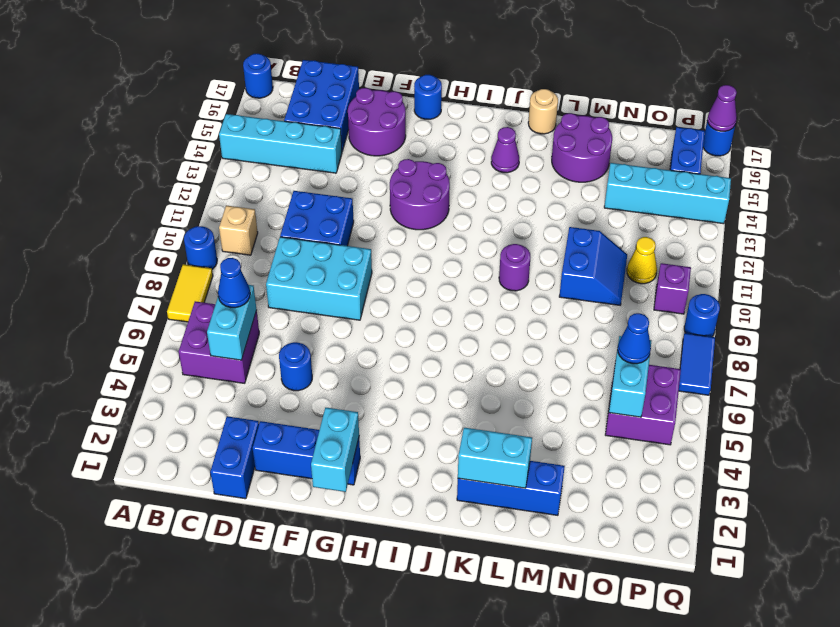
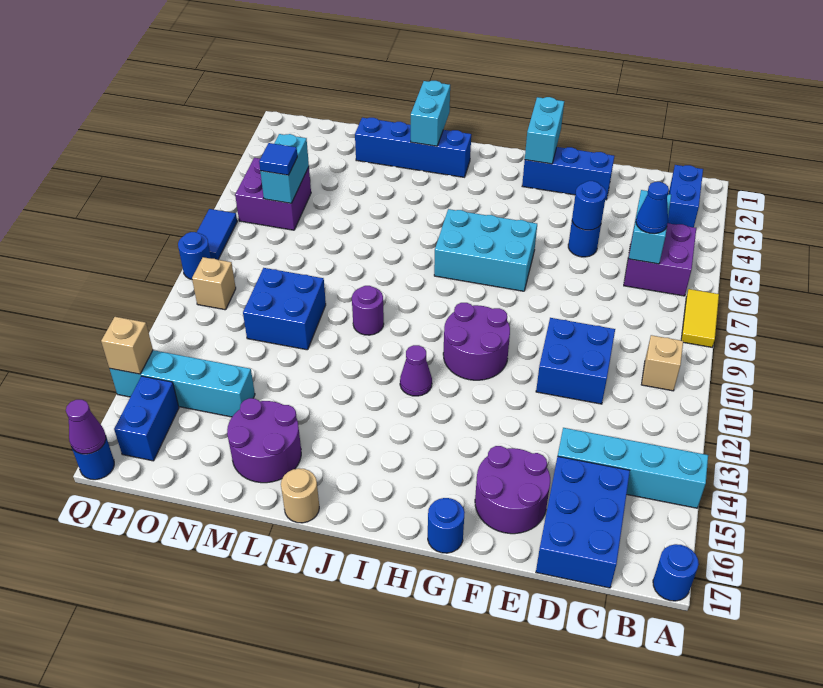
blue round brick A9 level 1 -> blue round brick E5 level 2
blue brick D1:D2 level 1 -> blue brick B2:B3 level 1
cyan brick D8:F9 level 1 -> cyan brick G6:I7 level 1
purple round brick G12:H13 level 1 -> purple round brick G10:H11 level 1
purple cone J15 level 1 -> purple cone I12 level 1
blue brick K2:M2 level 1 -> blue brick J2:M2 level 1
cyan brick K2:L2 level 2 -> cyan brick K1:K2 level 2
blue slope M10:N11 level 1 top M -> blue brick M10:N11 level 1
blue cone O6 level 3 -> blue tile O6 level 3
yellow cone O11 level 1 -> none
purple brick P10 level 1 -> tan brick P10 level 1
none -> tan brick Q14 level 2

